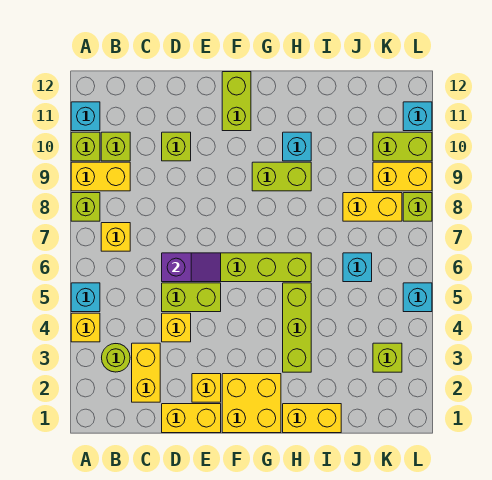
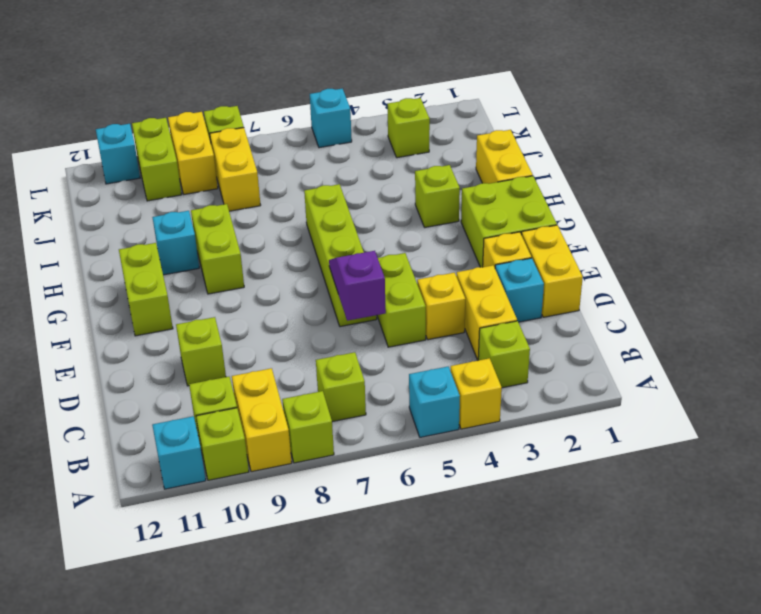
lime round brick B3 level 1 -> lime brick B3 level 1
yellow brick B7 level 1 -> lime brick B7 level 1
yellow brick C2:C3 level 1 -> yellow brick C3:D3 level 1
yellow brick F1:G2 level 1 -> lime brick F1:G2 level 1
lime brick F11:F12 level 1 -> lime brick F11:G11 level 1
lime brick H3:H5 level 1 -> lime brick H3 level 1
cyan brick J6 level 1 -> cyan brick D2 level 1

